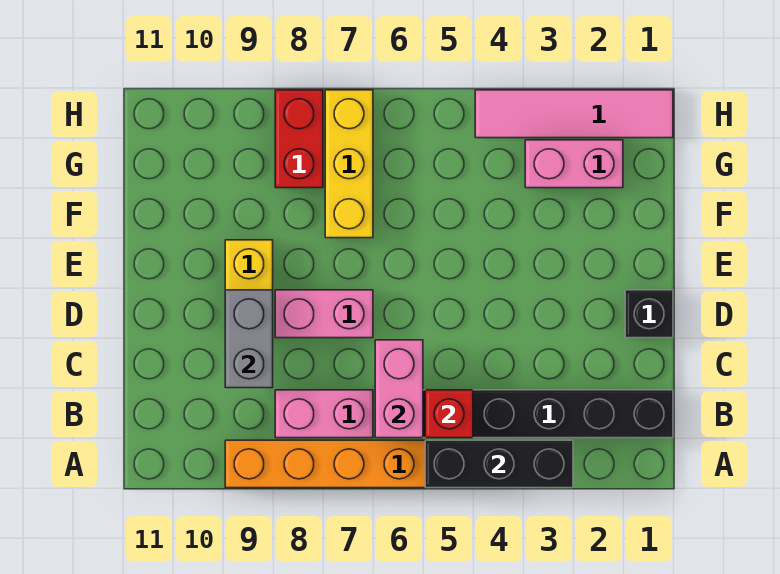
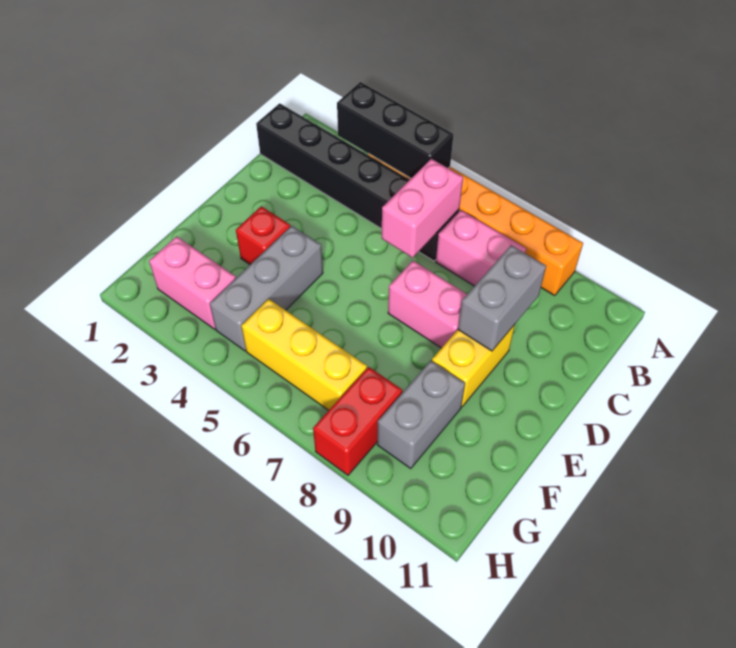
red brick B5 level 2 -> red brick E3 level 1
black brick D1 level 1 -> none
none -> grey brick E4:G4 level 1
yellow brick F7:H7 level 1 -> yellow brick G5:G7 level 1
none -> grey brick F9:G9 level 1
pink tile H1:H4 level 1 -> none

